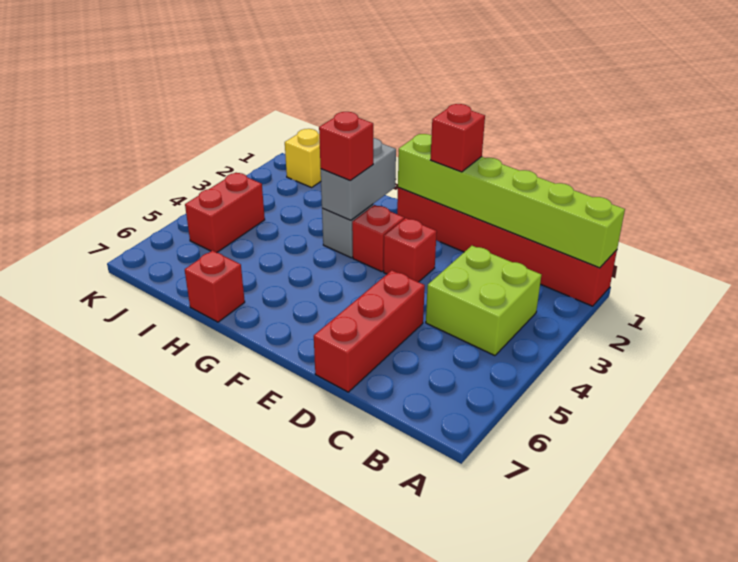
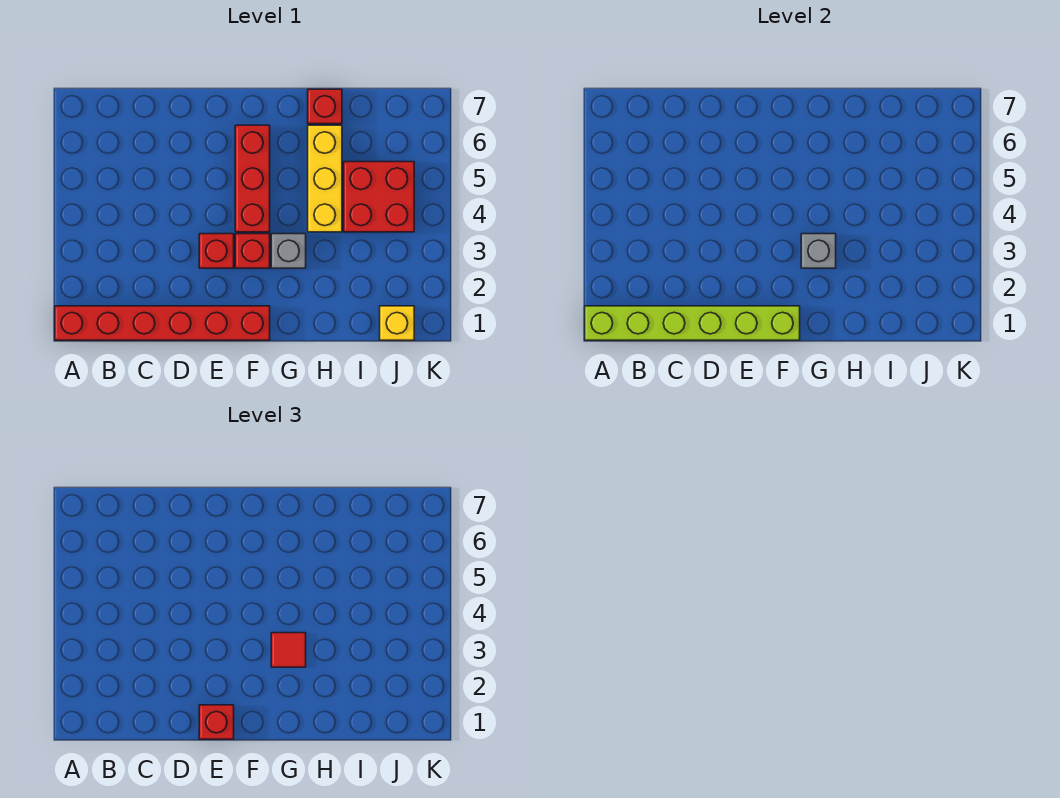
lime brick B3:C4 level 1 -> none
red brick D5:D7 level 1 -> red brick F4:F6 level 1
grey brick G2:G3 level 2 -> grey brick G3 level 2
red brick G3 level 3 -> red tile G3 level 3
none -> yellow brick H4:H6 level 1
red brick J4:J5 level 1 -> red brick I4:J5 level 1

